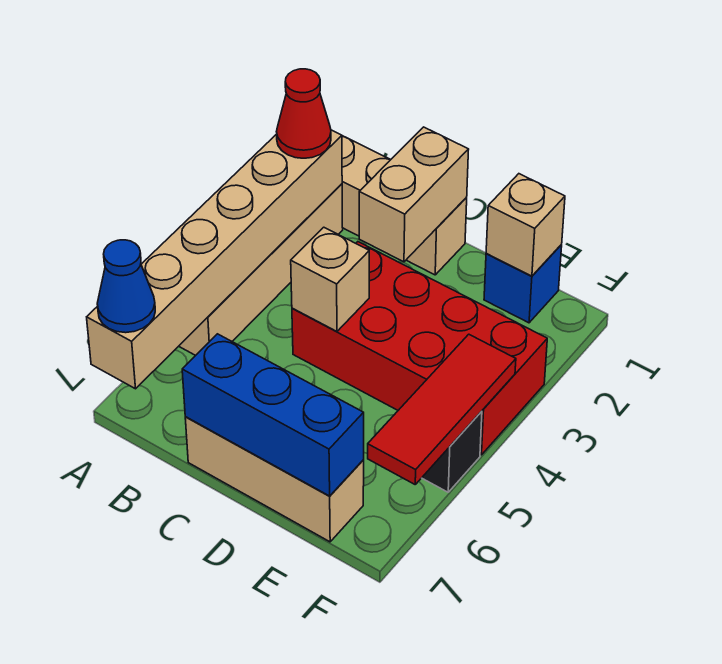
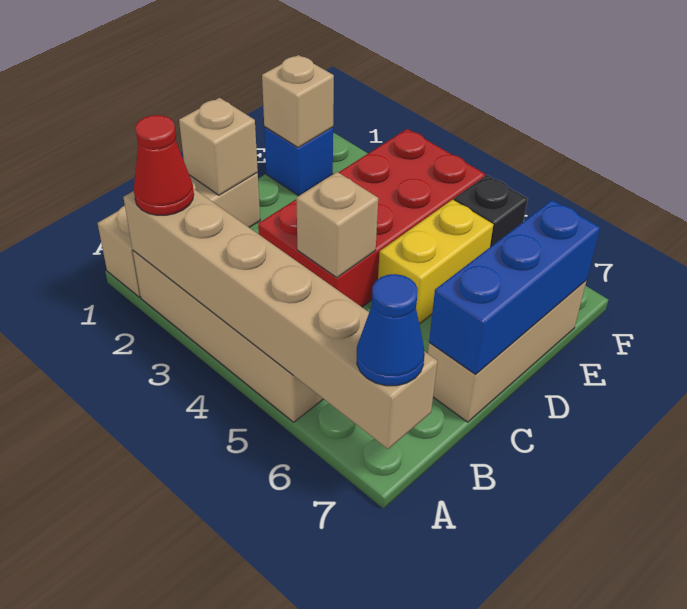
tan brick C1:C2 level 2 -> tan brick C1 level 2
none -> yellow brick D5:E5 level 1
red tile F4:F6 level 2 -> none

